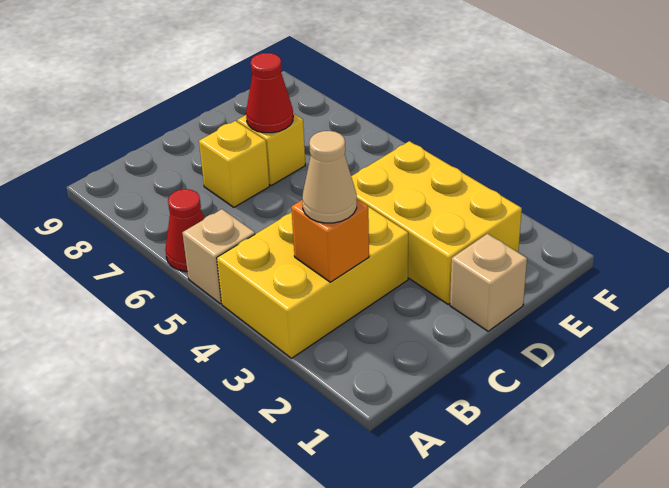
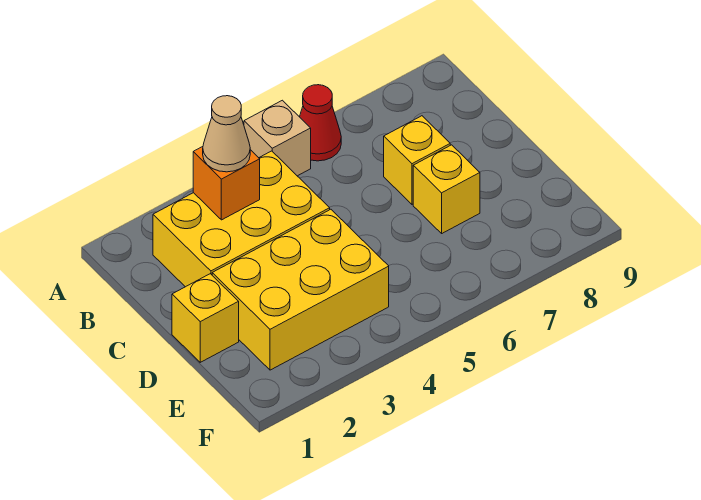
yellow brick A3:C4 level 1 -> yellow brick B2:C4 level 1
tan brick D1 level 1 -> yellow brick D1 level 1
red cone D7 level 2 -> none

